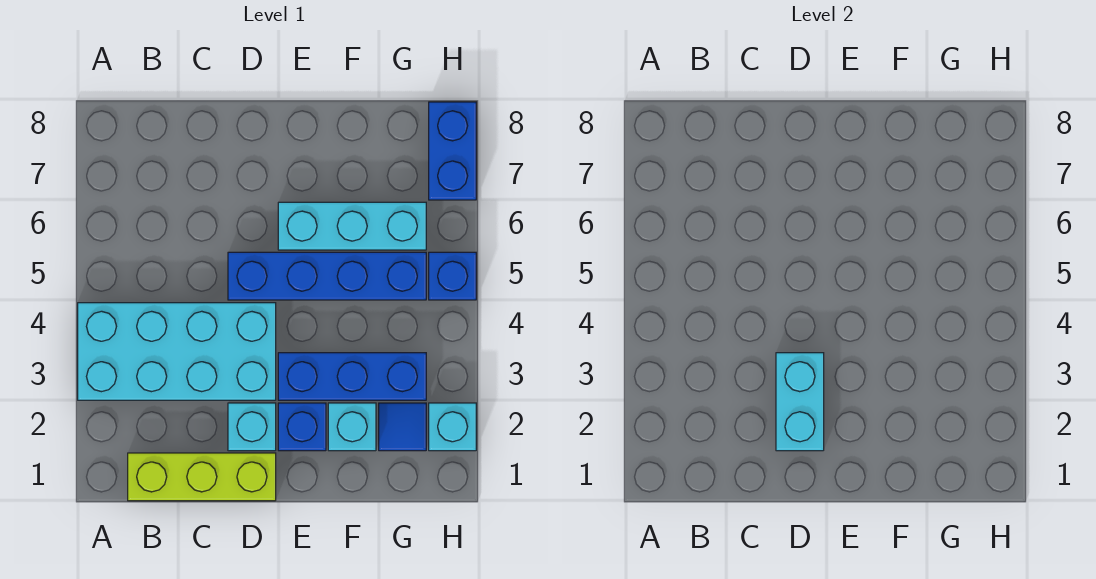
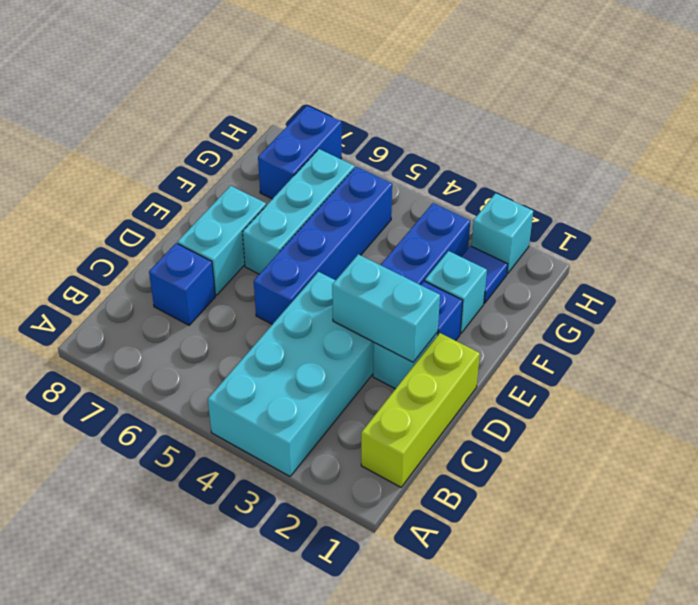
none -> cyan brick D7:E7 level 1
blue brick H5 level 1 -> blue brick C7 level 1
blue brick H7:H8 level 1 -> blue brick G7:H7 level 1

